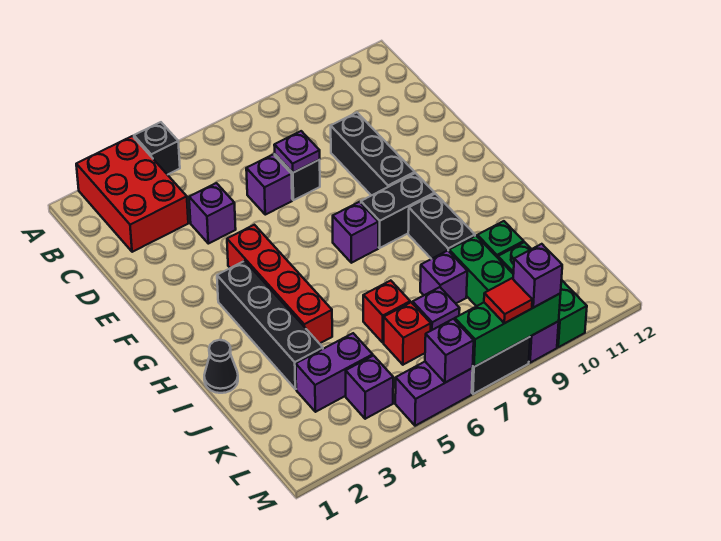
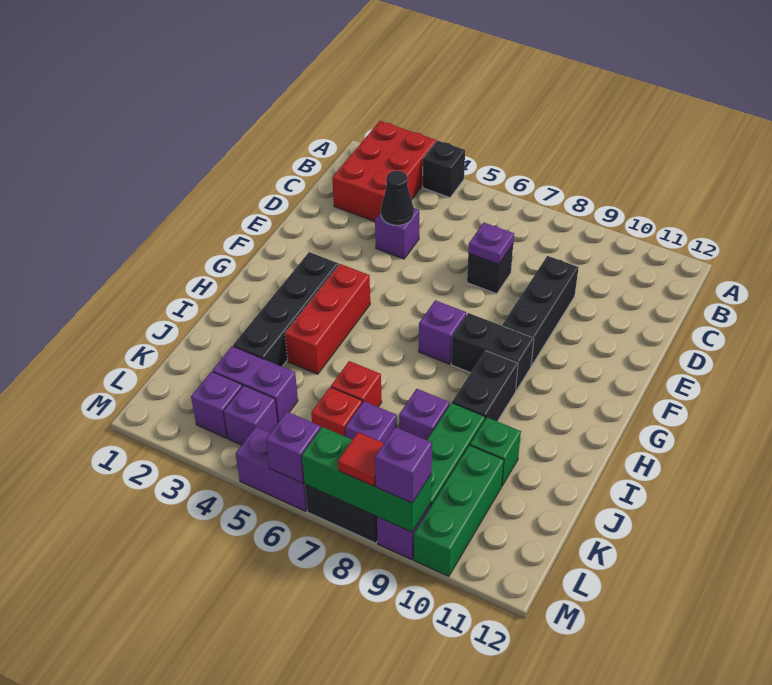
purple brick D6 level 1 -> purple brick L3 level 1
red brick F4:I4 level 1 -> red brick G4:I4 level 1
black cone I1 level 1 -> black cone D4 level 2

